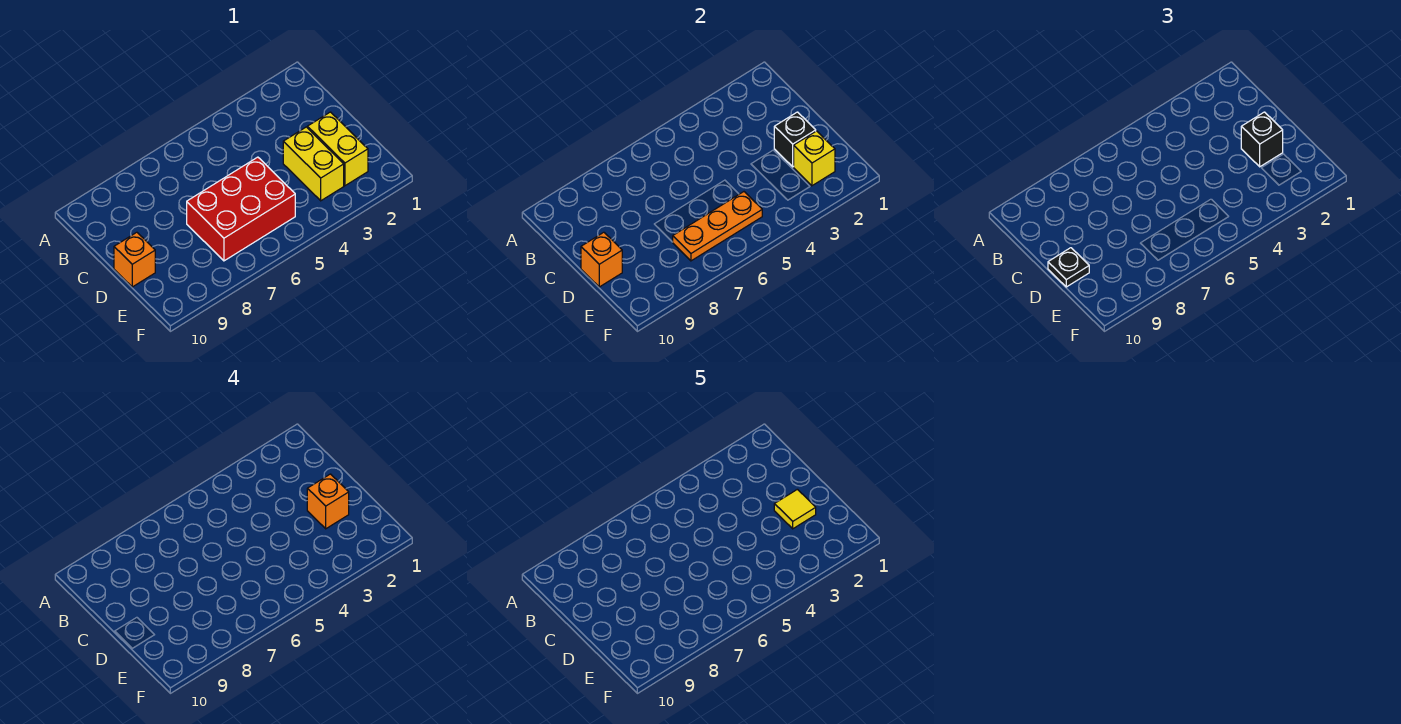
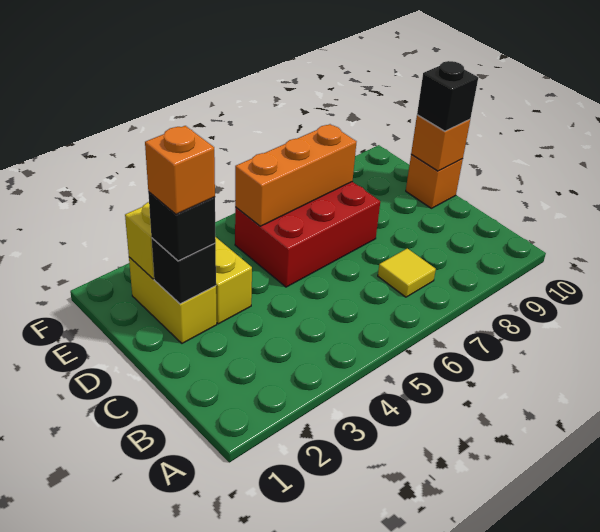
yellow tile D2 level 5 -> yellow tile B7 level 1
black plate D10 level 3 -> black brick D10 level 3
orange plate E5:E7 level 2 -> orange brick E5:E7 level 2

